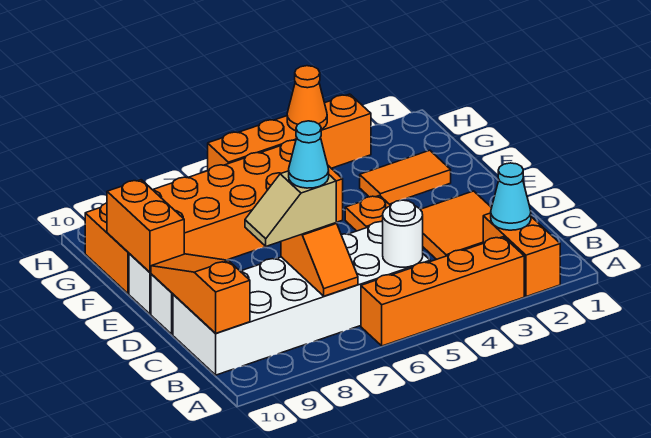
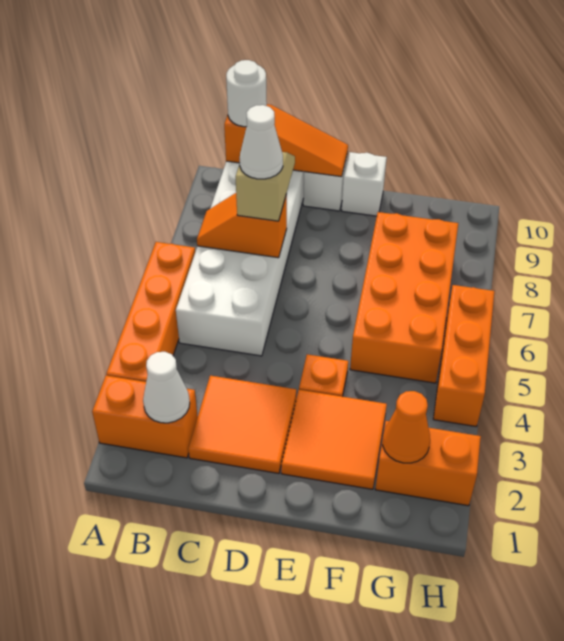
cyan cone B2 level 2 -> white cone B2 level 2
white round brick B5 level 2 -> white round brick B10 level 3
cyan cone C7 level 4 -> white cone C7 level 4
orange brick E10:F10 level 2 -> orange brick G2:H2 level 1
orange tile F2:F3 level 1 -> orange tile E2:F3 level 1
orange brick F5:G10 level 1 -> orange brick F5:G8 level 1
orange brick H3:H6 level 1 -> orange brick H4:H6 level 1
orange cone H4 level 2 -> orange cone G2 level 2

